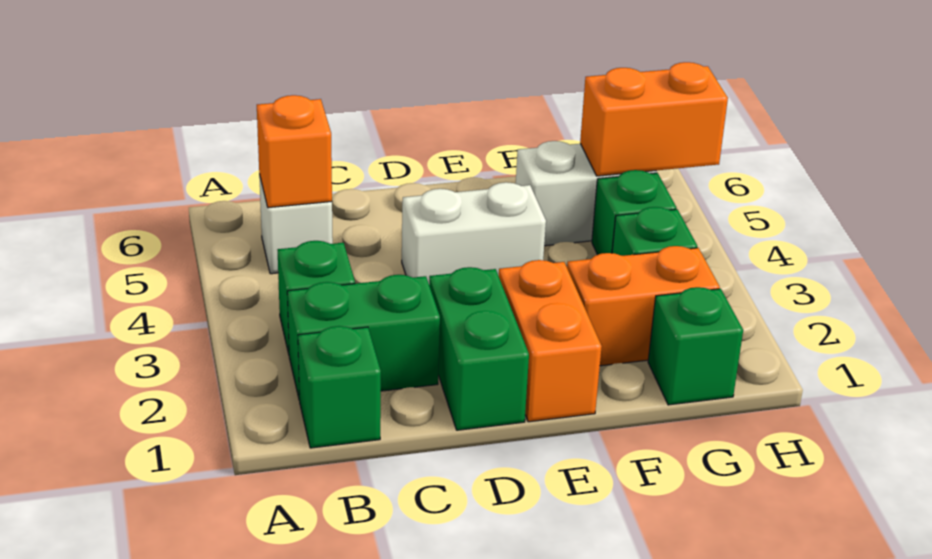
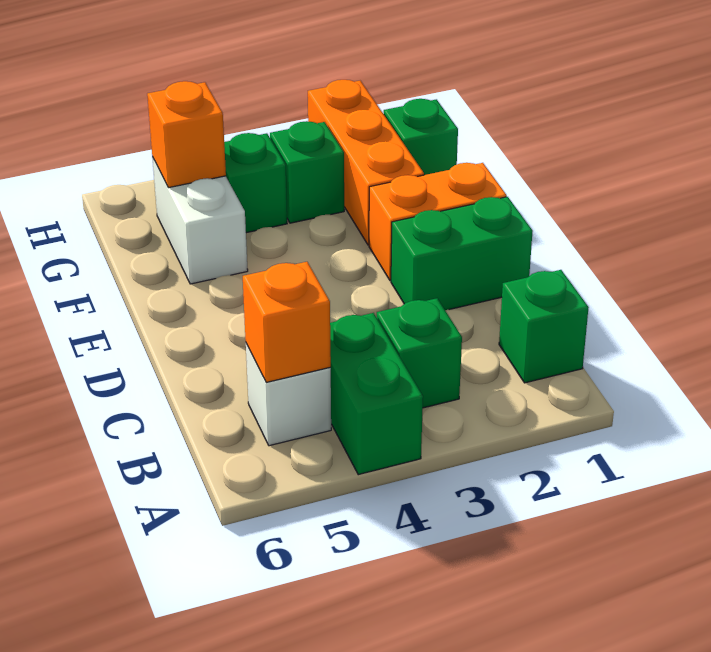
green brick B2:C2 level 1 -> green brick A4:B4 level 1
white brick D4:E4 level 1 -> none
orange brick F2:G2 level 1 -> orange brick F2:H2 level 1
orange brick G5:H5 level 2 -> orange brick G5 level 2

